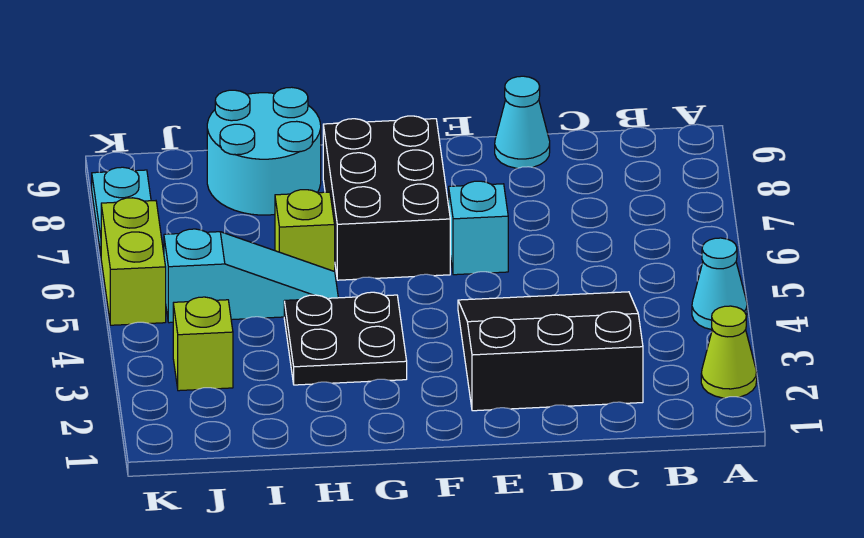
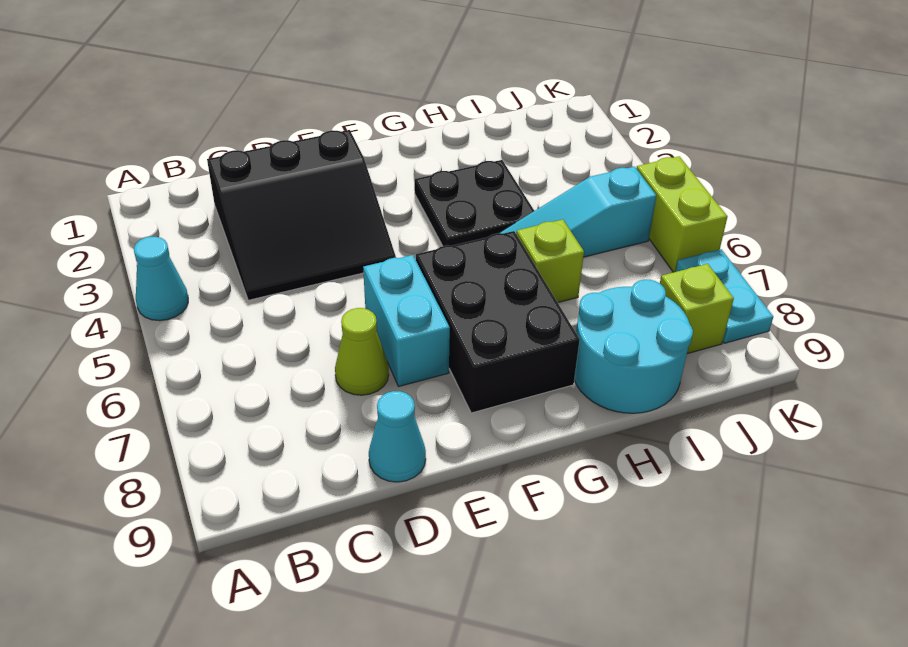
lime cone A2 level 1 -> lime cone D7 level 1
cyan brick E6 level 1 -> cyan brick E6:E7 level 1
lime brick J3 level 1 -> lime brick J8 level 1

